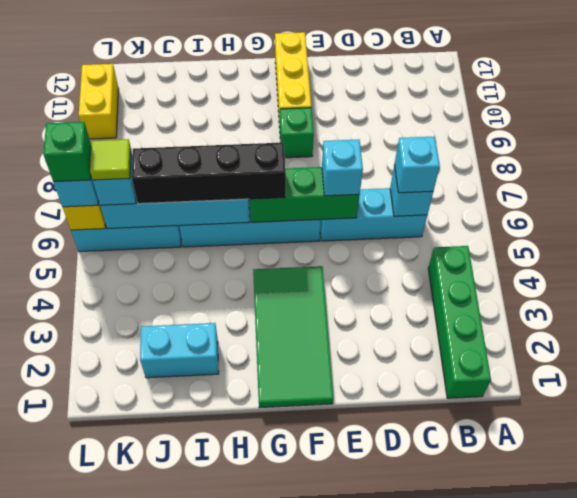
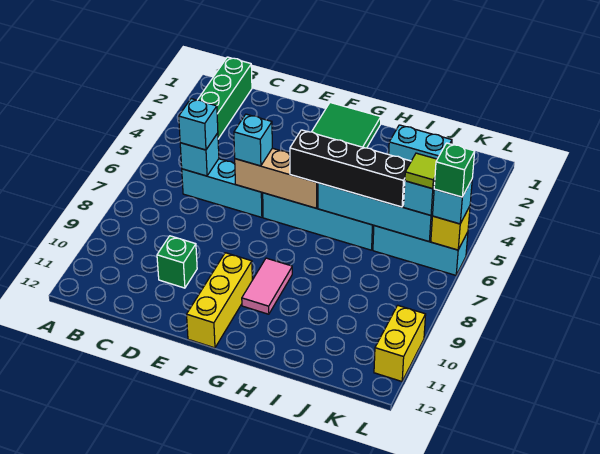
green brick E6:G6 level 2 -> tan brick E6:G6 level 2
green brick F9 level 1 -> green brick D10 level 1
none -> pink tile G9:G10 level 1

